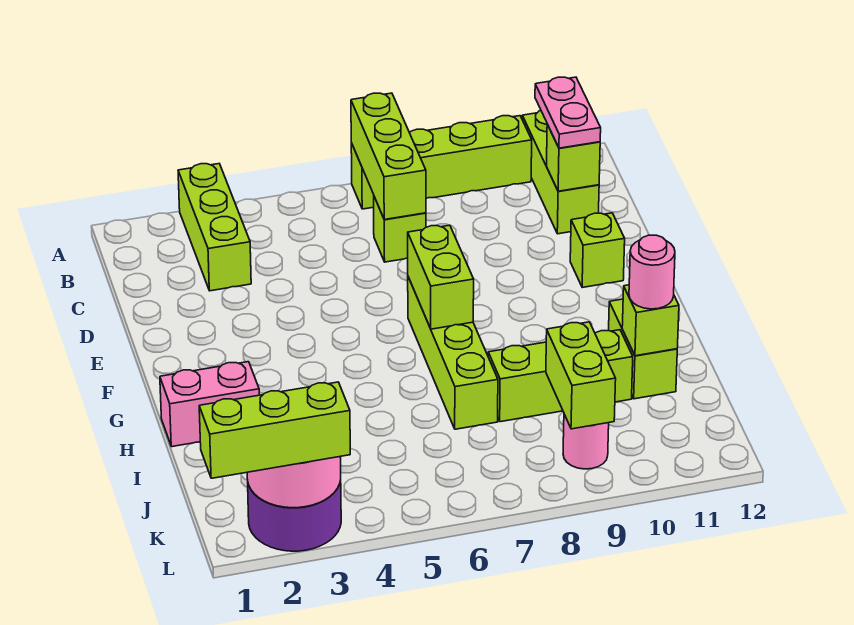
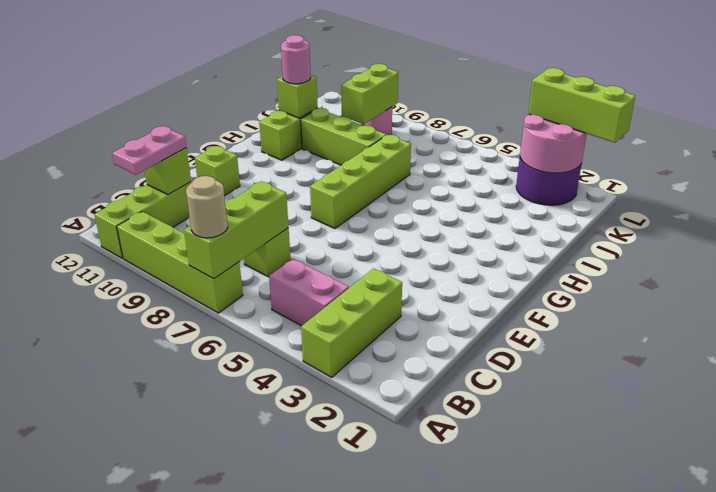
none -> tan round brick A7 level 3
lime brick F7:G7 level 2 -> none
pink brick H1:H2 level 1 -> pink brick B4:B5 level 1

